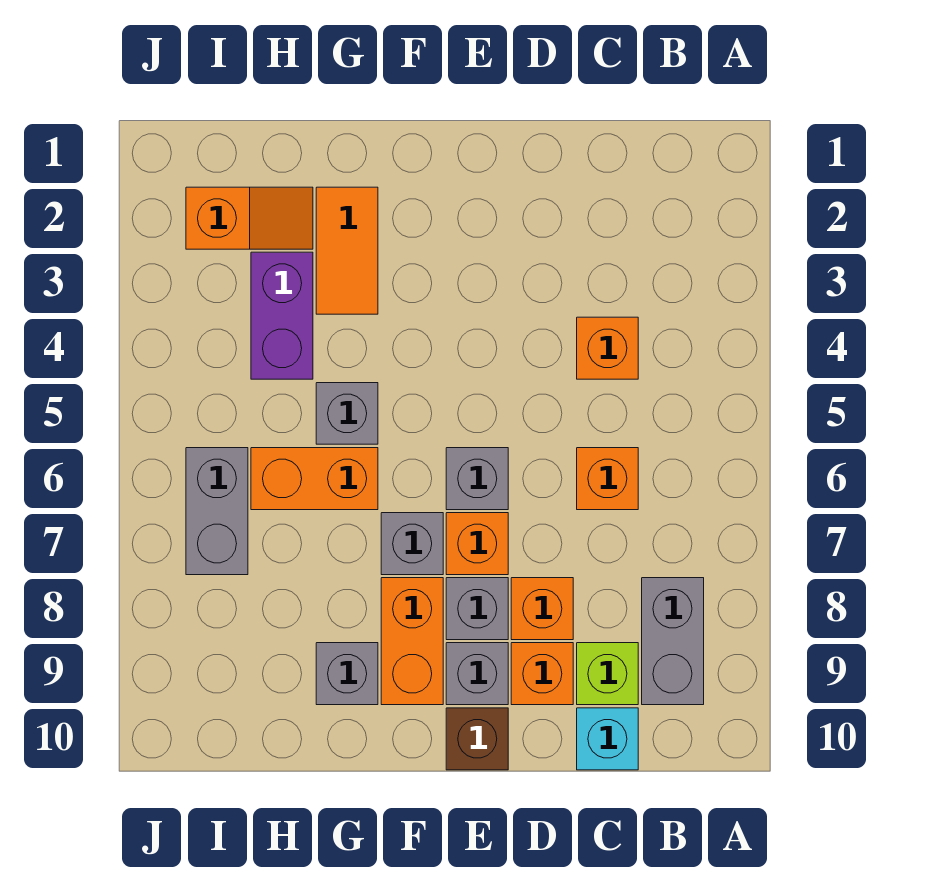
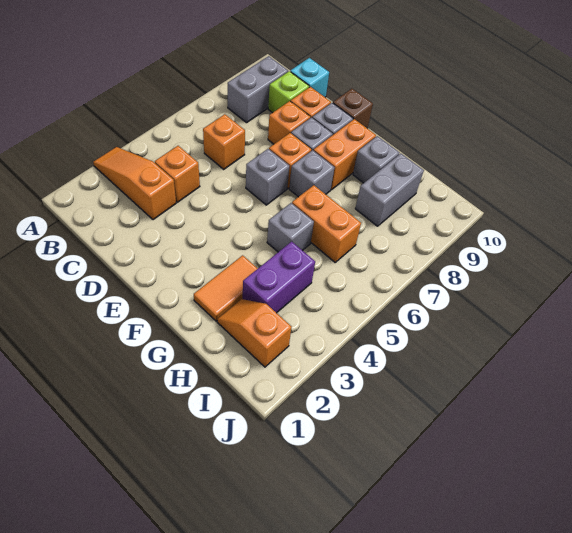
none -> orange slope A3:C3 level 1 top C
grey brick I6:I7 level 1 -> grey brick H8:H9 level 1

